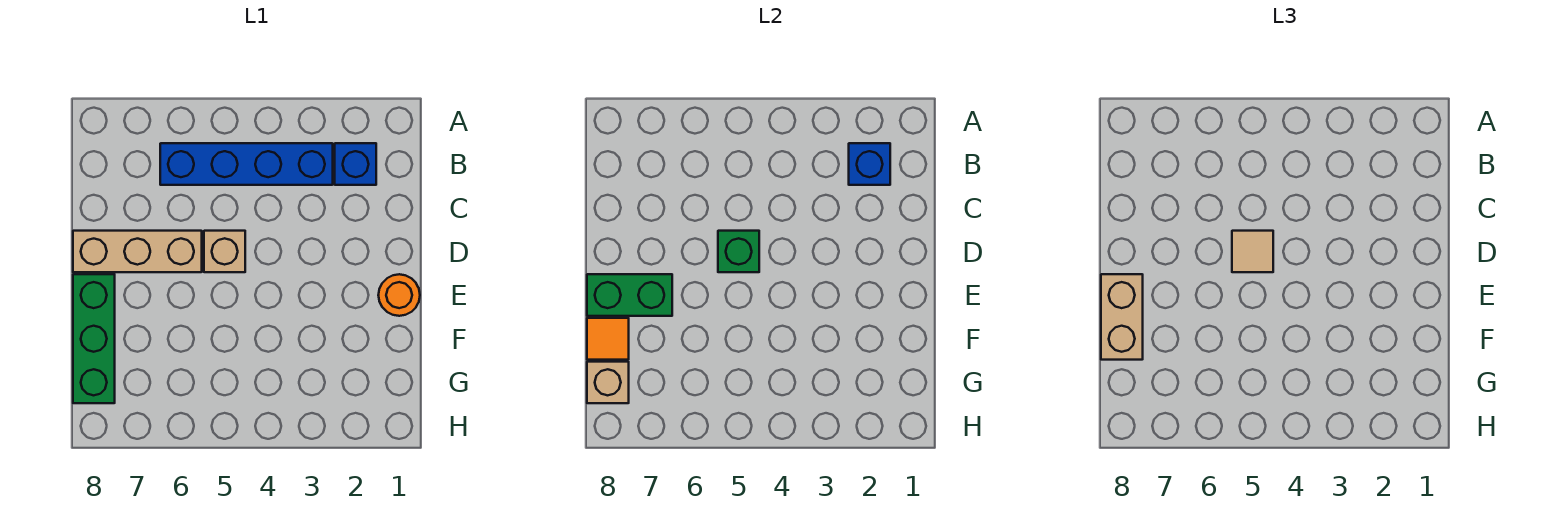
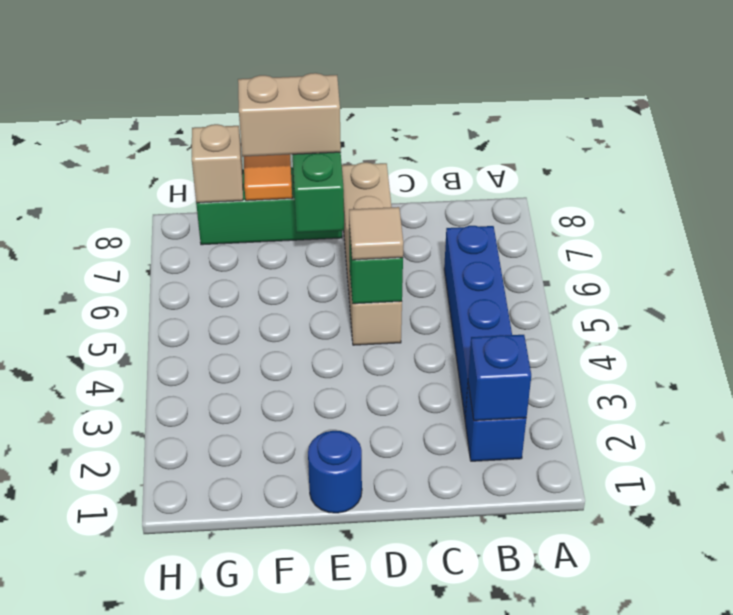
orange round brick E1 level 1 -> blue round brick E1 level 1

